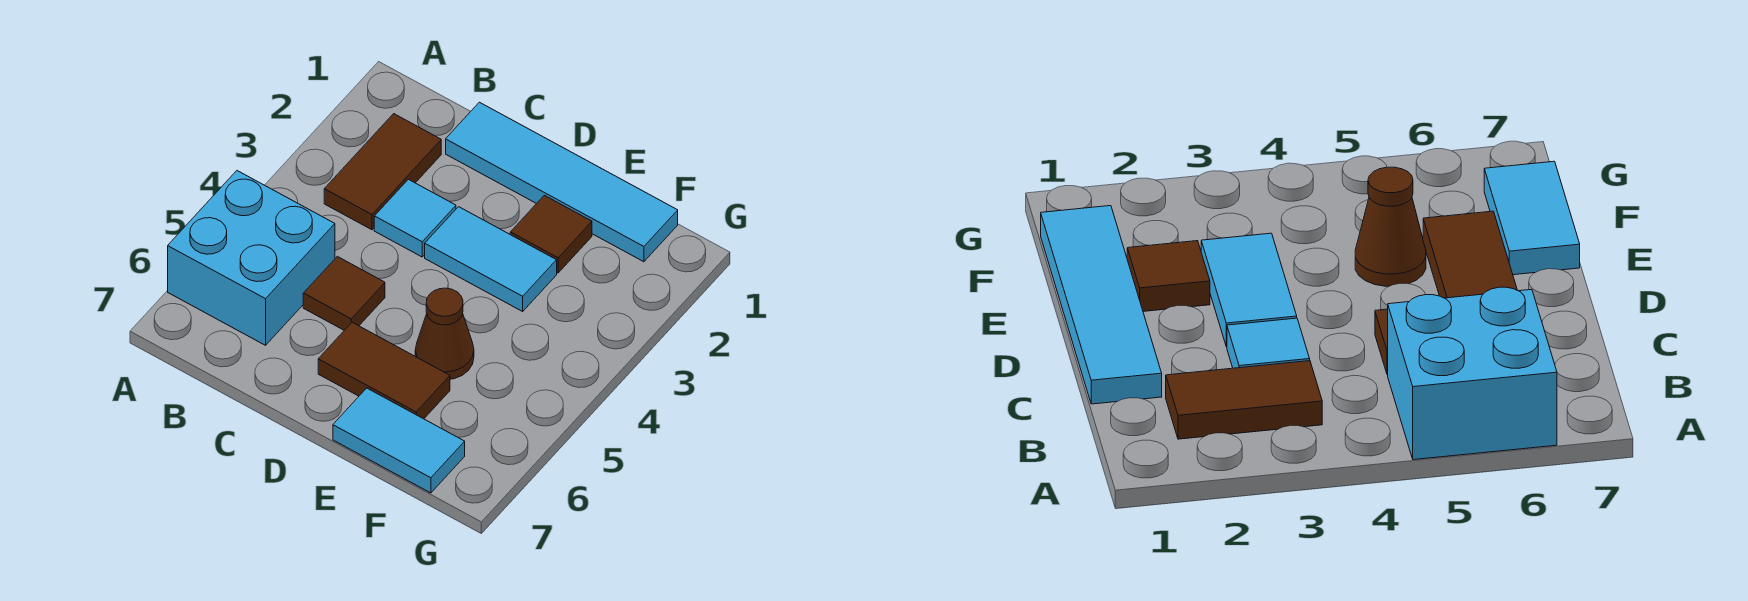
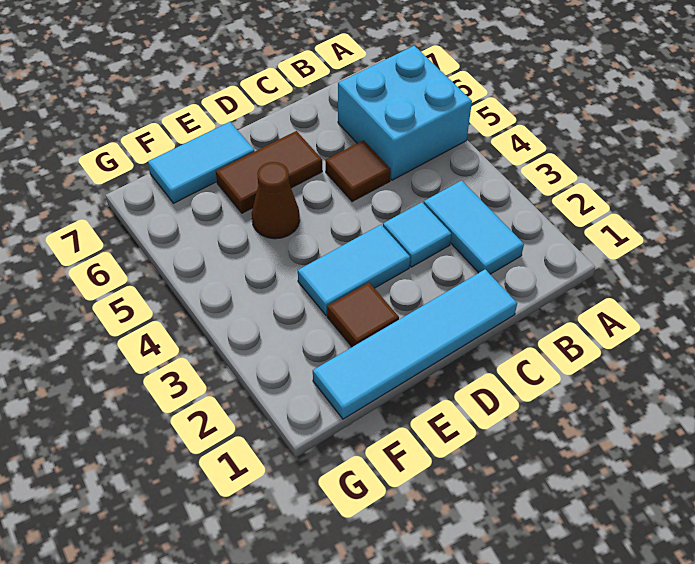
brown tile B2:B3 level 1 -> cyan tile B2:B3 level 1

